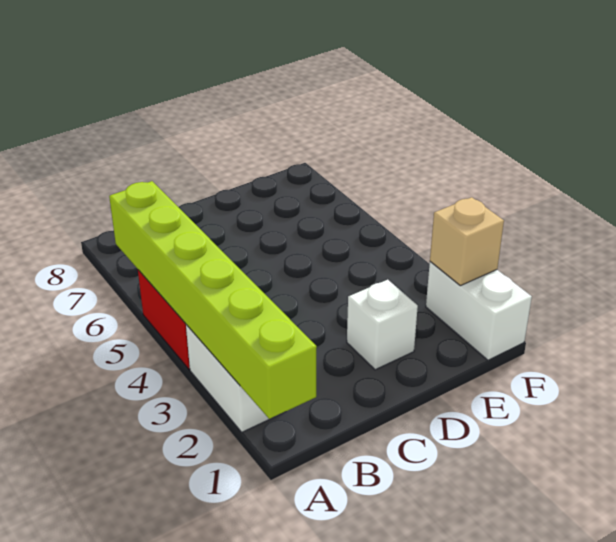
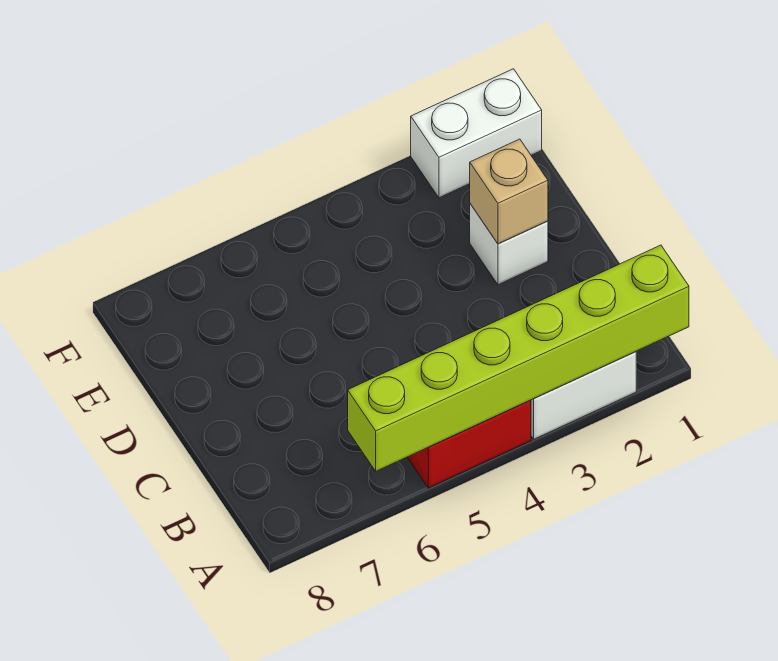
tan brick F2 level 2 -> tan brick D2 level 2

